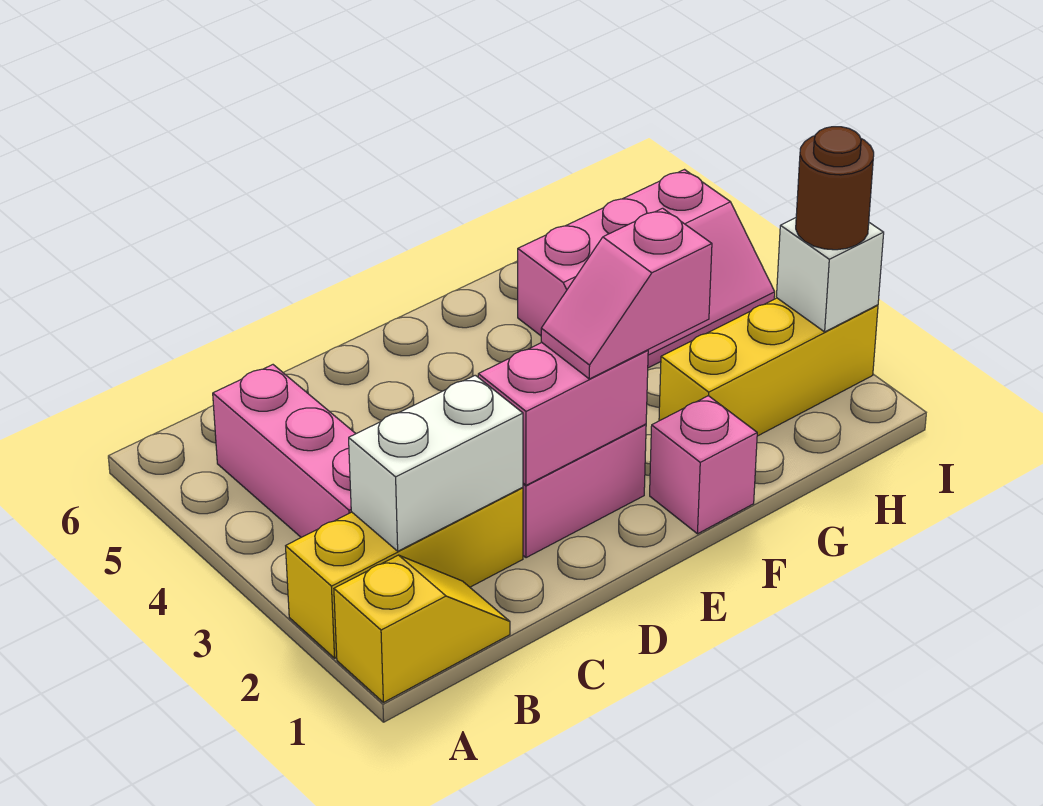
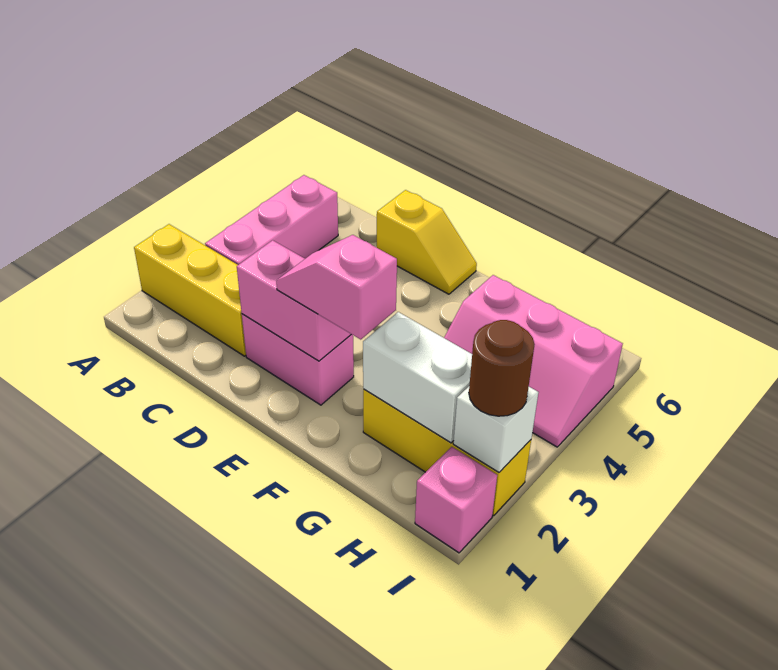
yellow slope A1:B1 level 1 top A -> yellow slope D6:E6 level 1 top D
white brick B2:C2 level 2 -> white brick G2:H2 level 2
pink brick F1 level 1 -> pink brick I1 level 1

